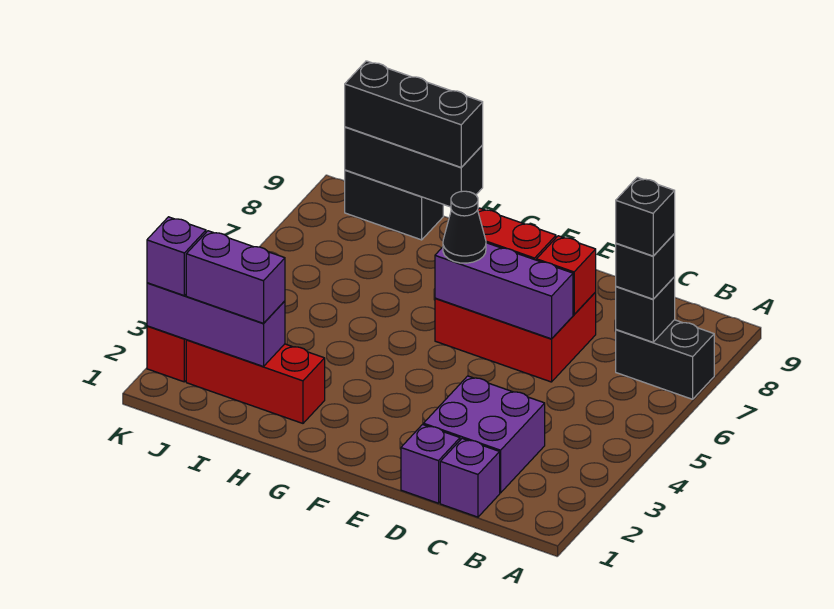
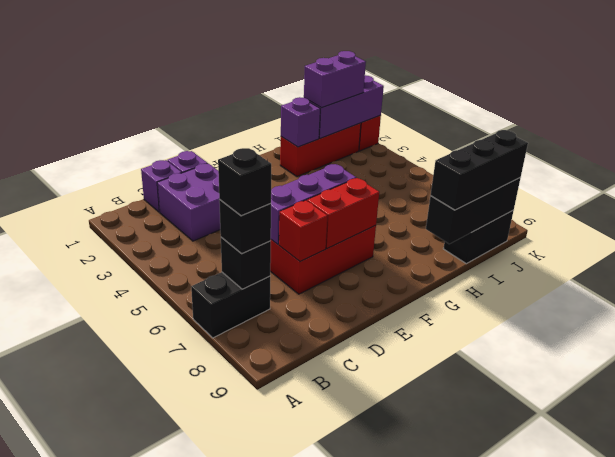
black cone F6 level 3 -> none
purple brick K2 level 3 -> purple brick H2 level 2

